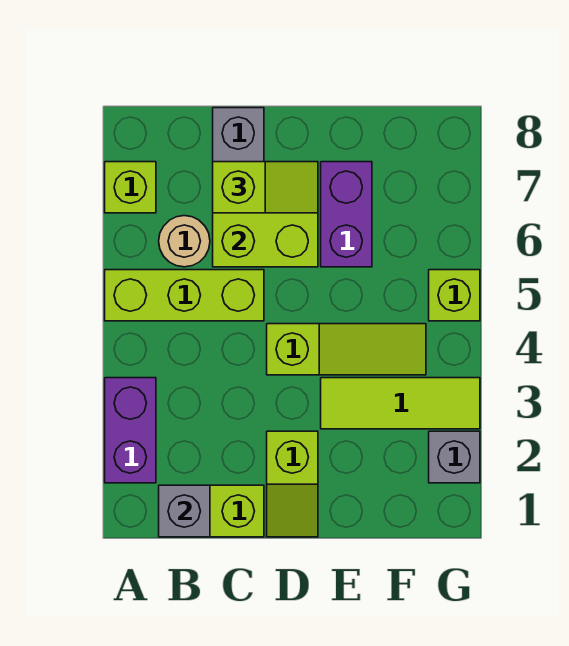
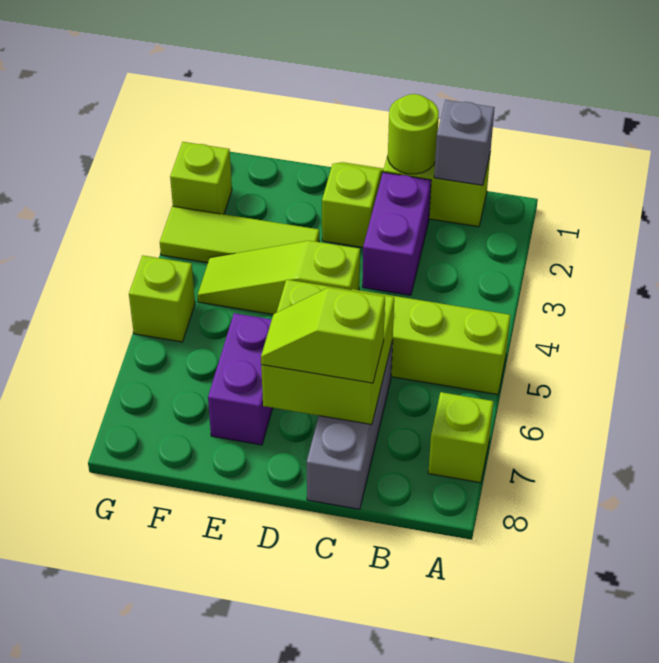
purple brick A2:A3 level 1 -> purple brick C2:C3 level 1
tan round brick B6 level 1 -> none
none -> lime round brick C1 level 2
grey brick G2 level 1 -> lime brick G2 level 1

